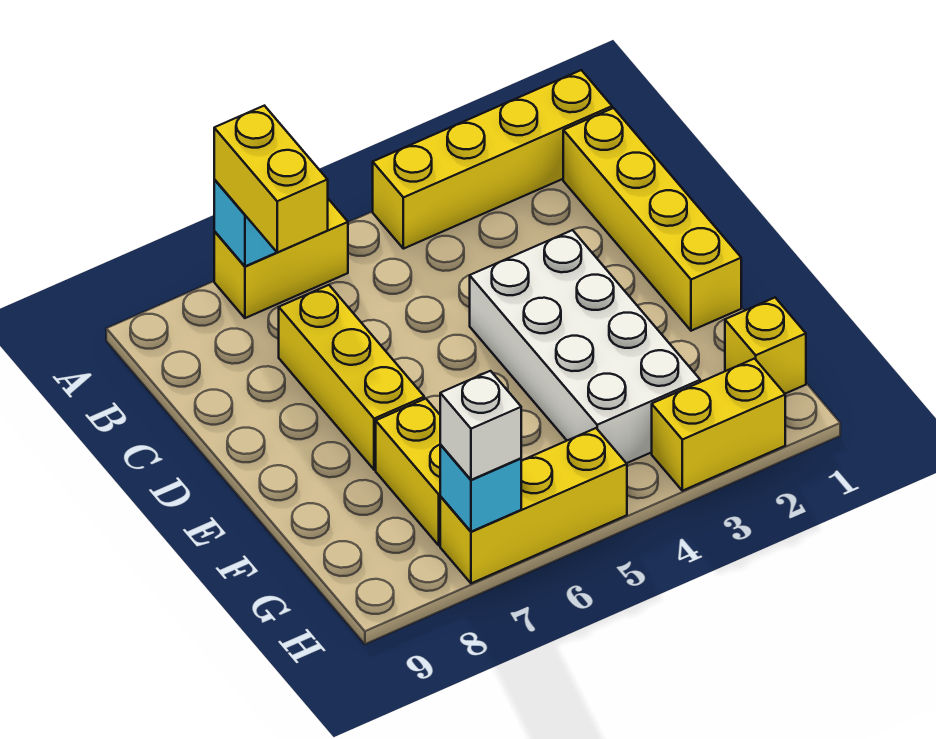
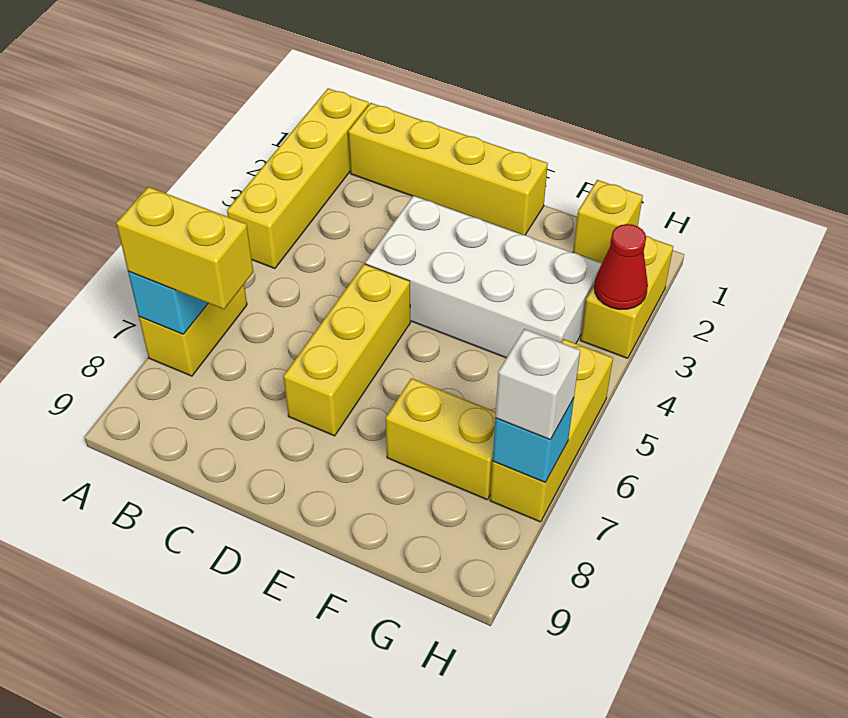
yellow brick C7:E7 level 1 -> yellow brick D5:D7 level 1
none -> red cone H3 level 2

